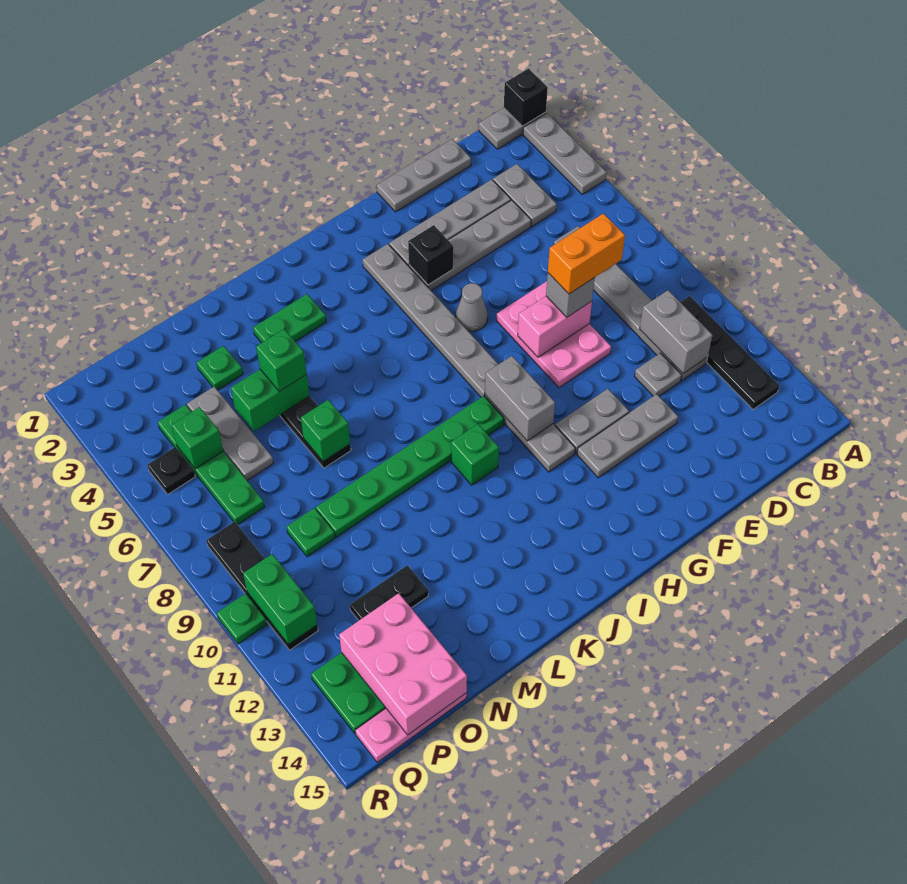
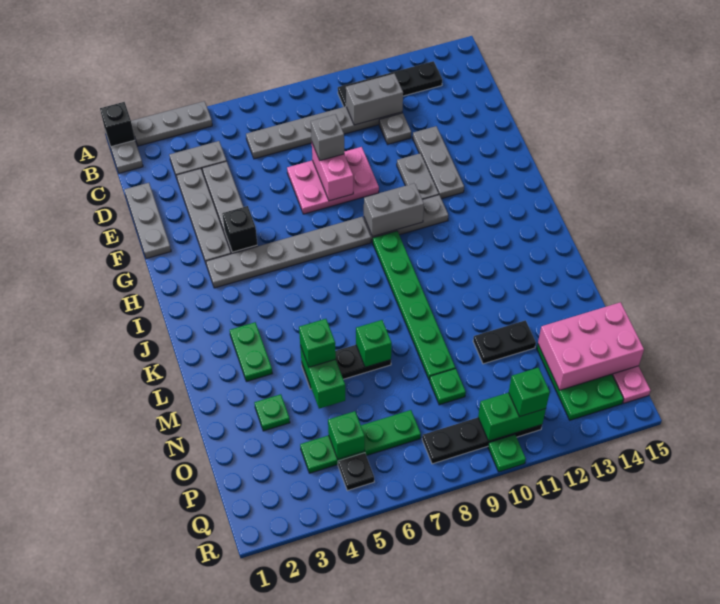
orange brick D8:E8 level 4 -> none
grey cone G6 level 1 -> none
green brick J10 level 1 -> green brick Q11 level 3
black plate N12:O12 level 1 -> black plate N11:N12 level 1
grey plate O4:O6 level 1 -> none

